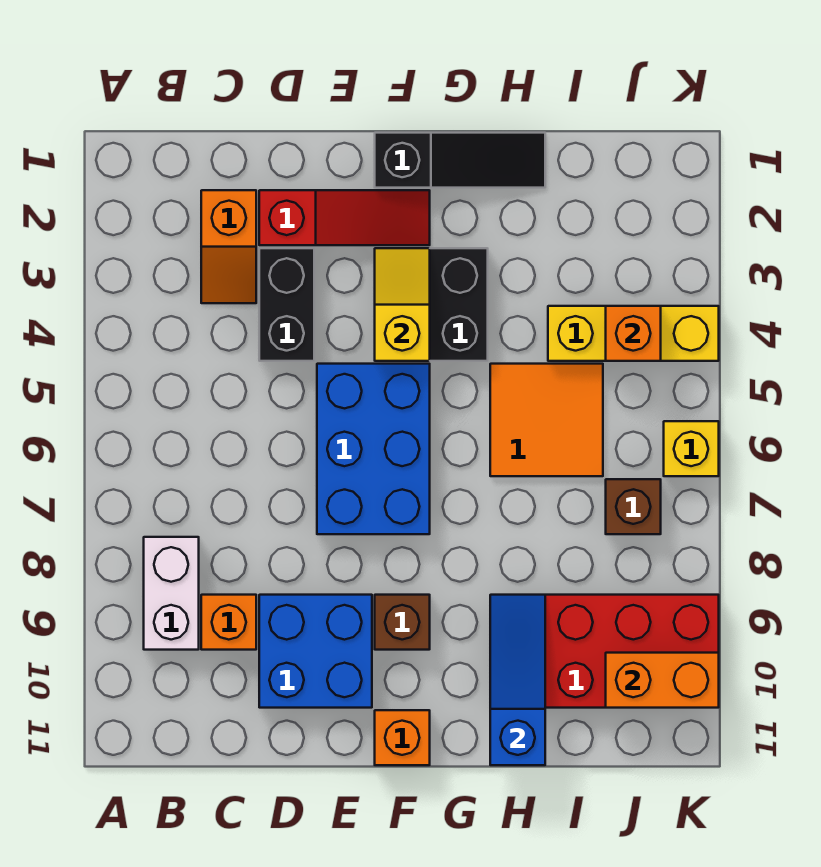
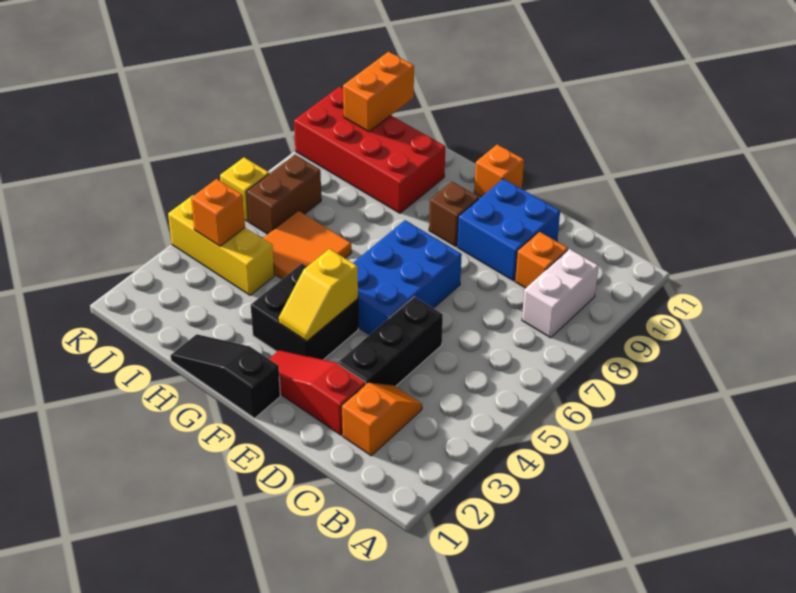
black brick D3:D4 level 1 -> black brick D3:D5 level 1
blue slope H9:H11 level 2 top 11 -> none
brown brick J7 level 1 -> brown brick J6:J7 level 1
orange brick J10:K10 level 2 -> orange brick J10:J11 level 2

